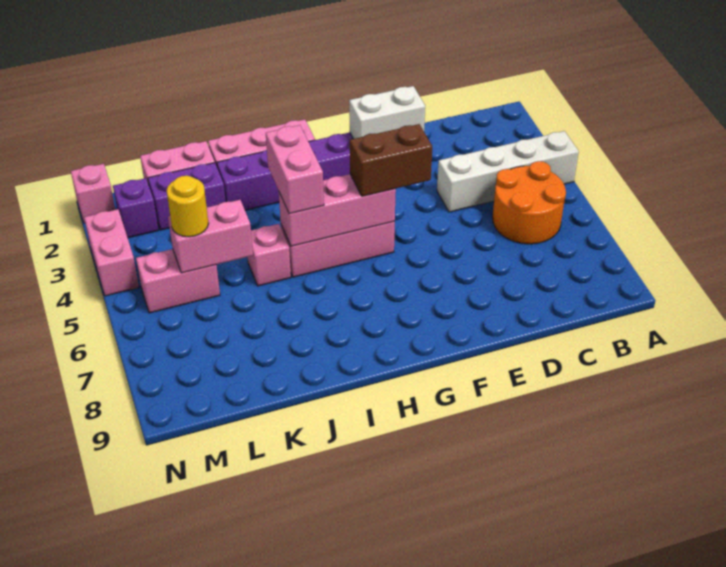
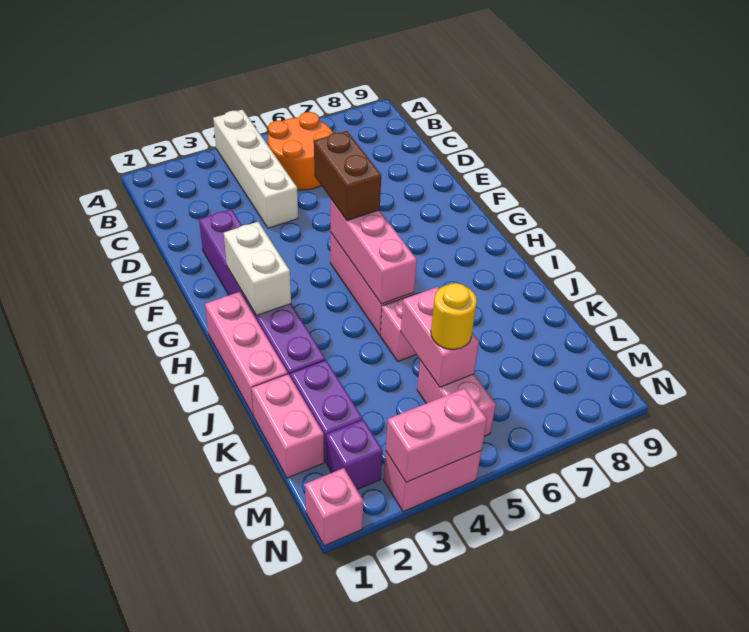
white brick E2:F2 level 2 -> white brick G2:H2 level 2
pink brick I4:I5 level 3 -> pink brick N3:N4 level 2

